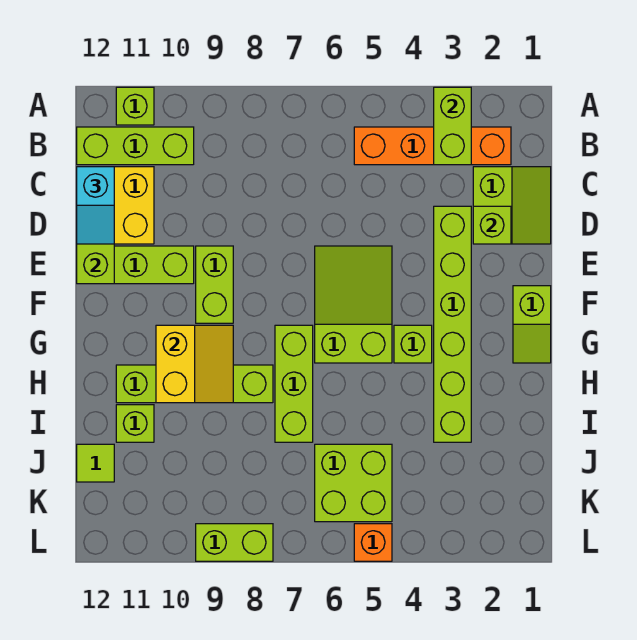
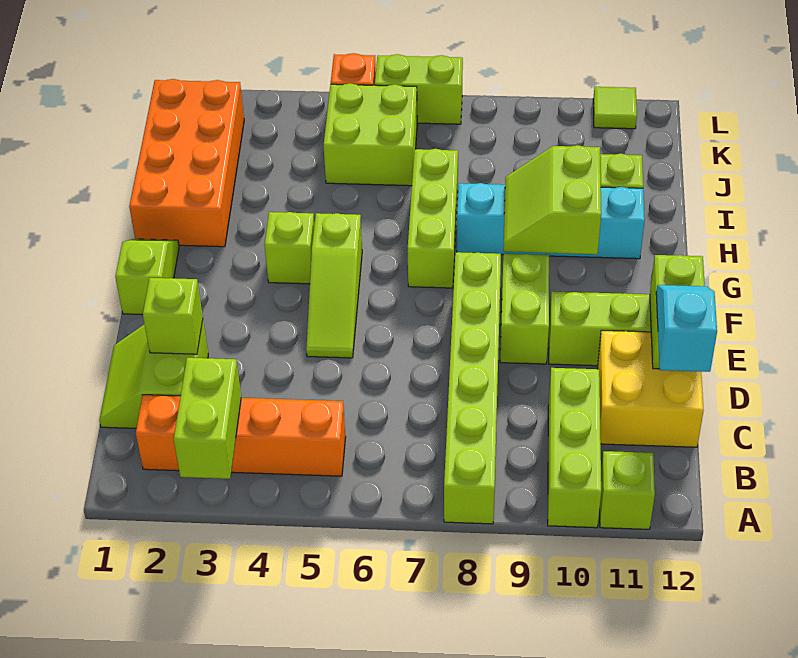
lime brick B10:B12 level 1 -> lime brick A10:C10 level 1
lime brick D3:I3 level 1 -> lime brick A8:F8 level 1
lime slope E5:G6 level 1 top G -> lime slope E5:G5 level 1 top G
yellow slope G9:H10 level 2 top 10 -> lime slope G9:H10 level 2 top 10
none -> orange brick H1:K2 level 1
lime brick H8:H11 level 1 -> cyan brick H8:H11 level 1
lime tile J12 level 1 -> lime tile L11 level 1
lime brick L8:L9 level 1 -> lime brick L6:L7 level 1

